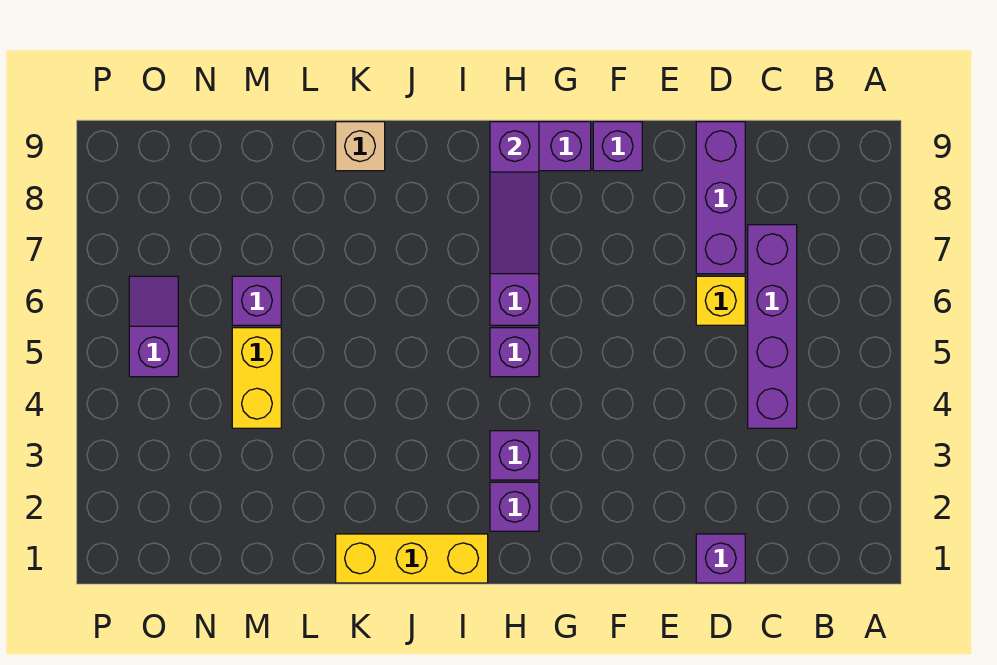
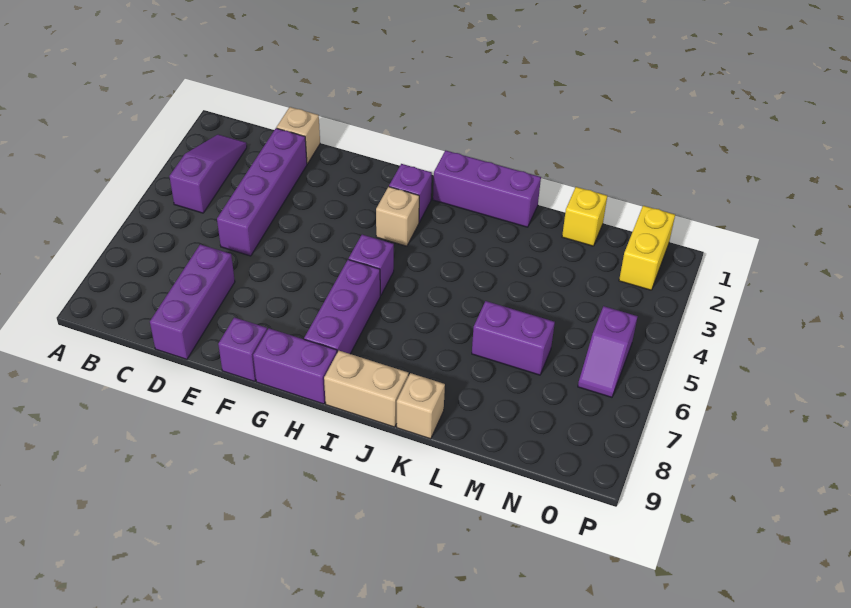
purple brick C4:C7 level 1 -> purple brick D2:D5 level 1
purple brick D1 level 1 -> tan brick D1 level 1
yellow brick D6 level 1 -> yellow brick M1 level 1
purple brick H3 level 1 -> tan brick H3 level 1
purple slope H7:H9 level 2 top 9 -> purple slope B2:B4 level 1 top 4
yellow brick I1:K1 level 1 -> purple brick I1:K1 level 1
none -> tan brick I9:J9 level 1
yellow brick M4:M5 level 1 -> yellow brick O1:O2 level 1
purple brick M6 level 1 -> purple brick L6:M6 level 1

